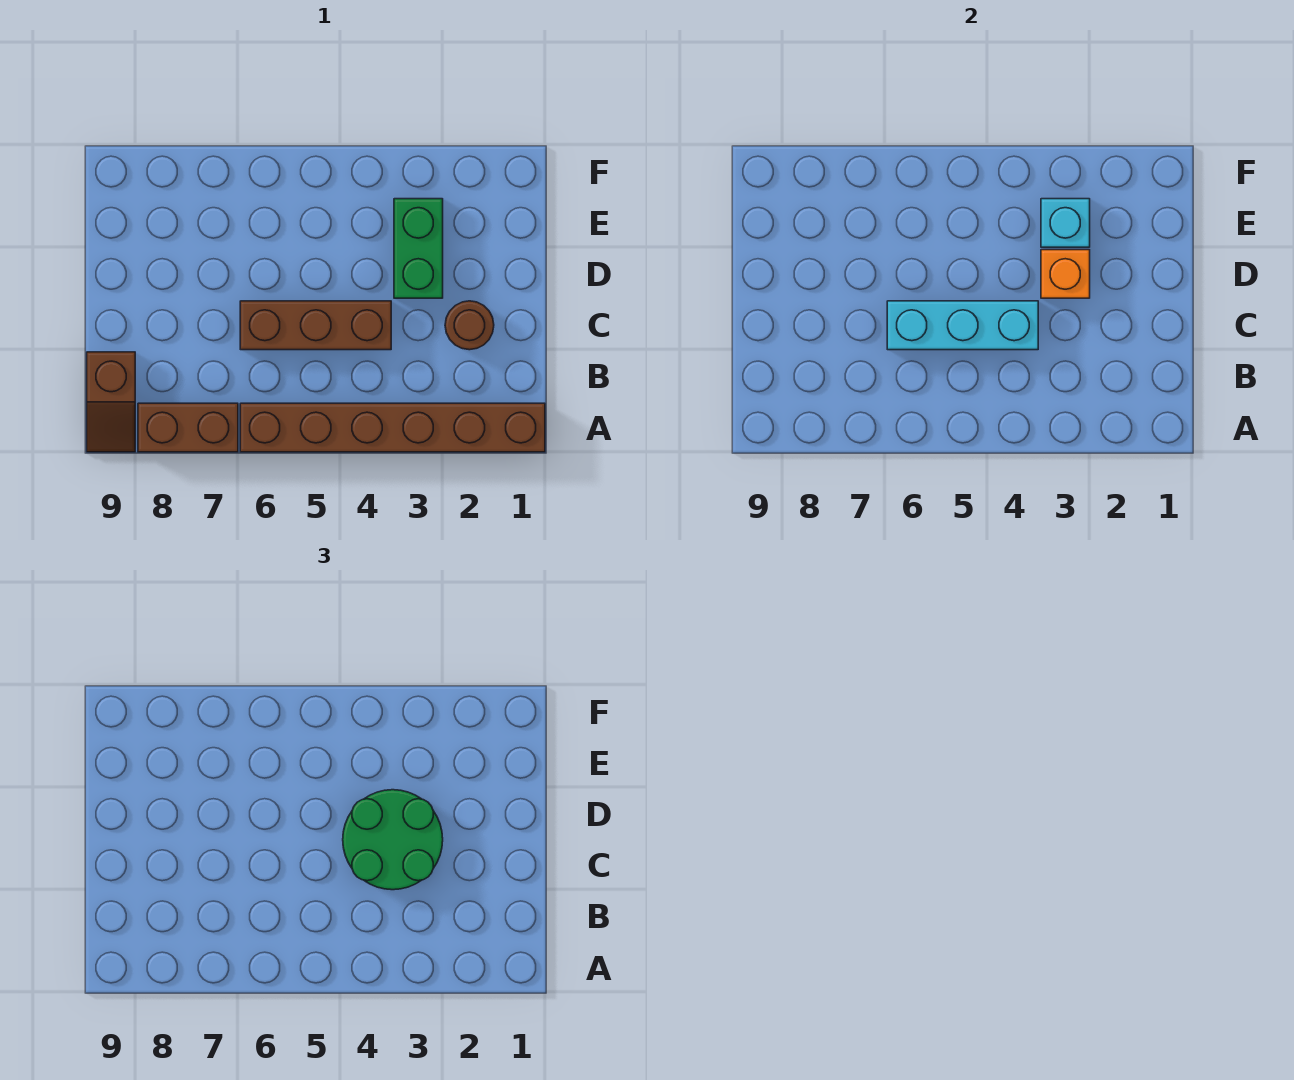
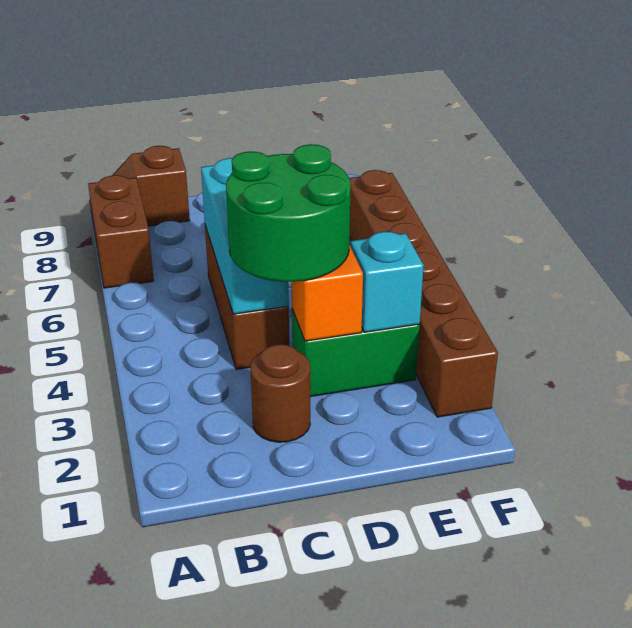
brown brick A1:A6 level 1 -> brown brick F2:F7 level 1

